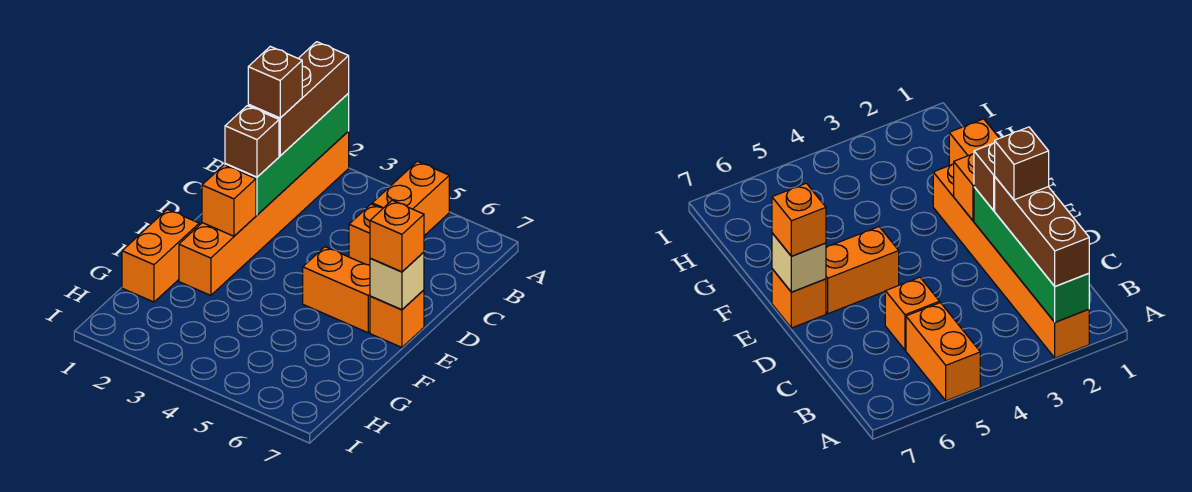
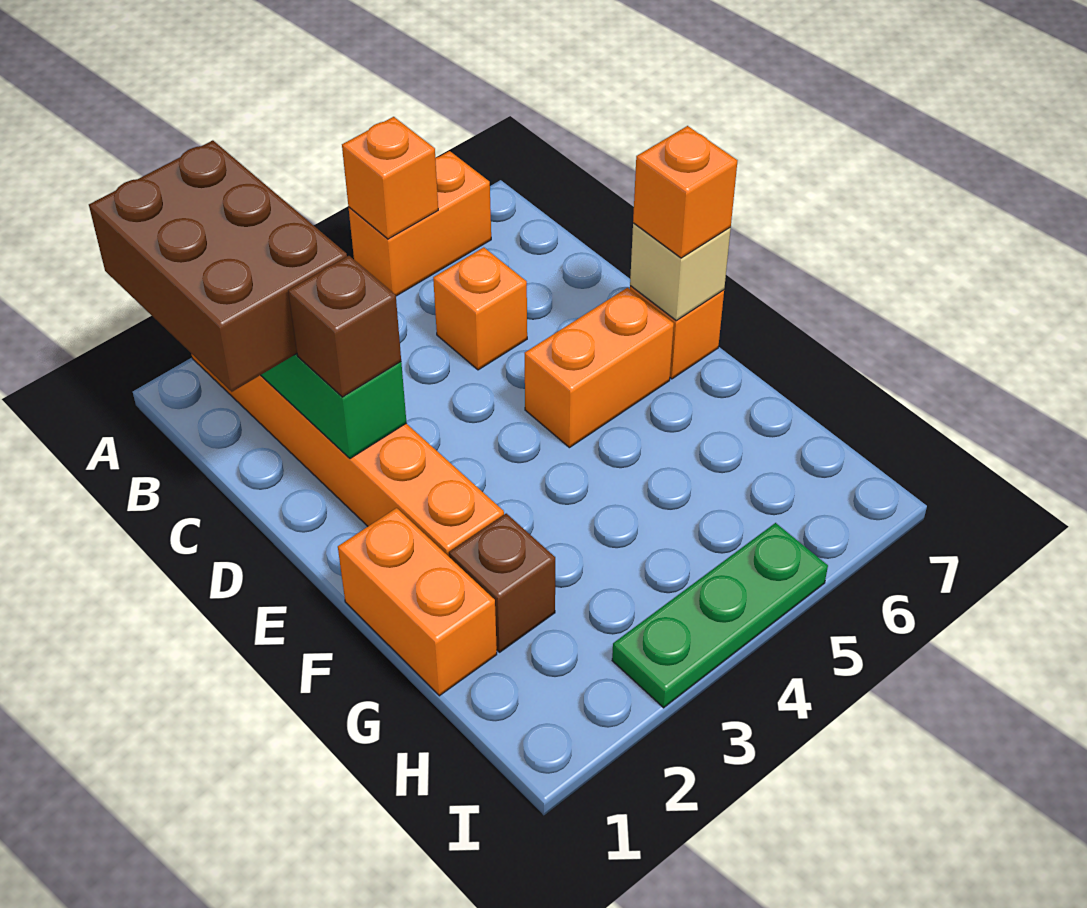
brown brick A2:C2 level 3 -> brown brick A1:C2 level 3
orange brick A5:B5 level 1 -> orange brick A5:A6 level 1
brown brick C2 level 4 -> brown brick G2 level 1
orange brick E2 level 2 -> orange brick A5 level 2
none -> green plate I3:I5 level 1

